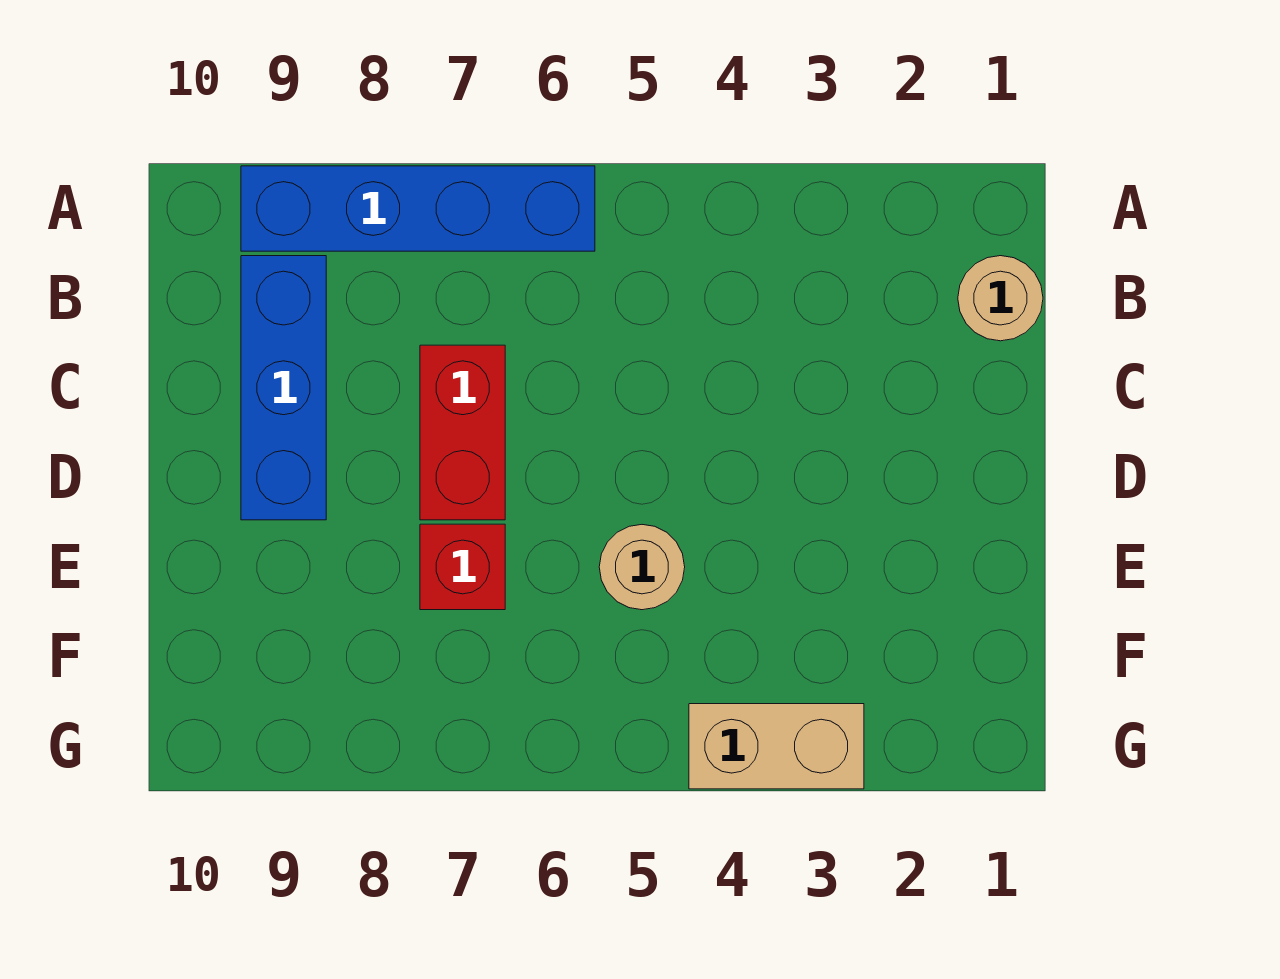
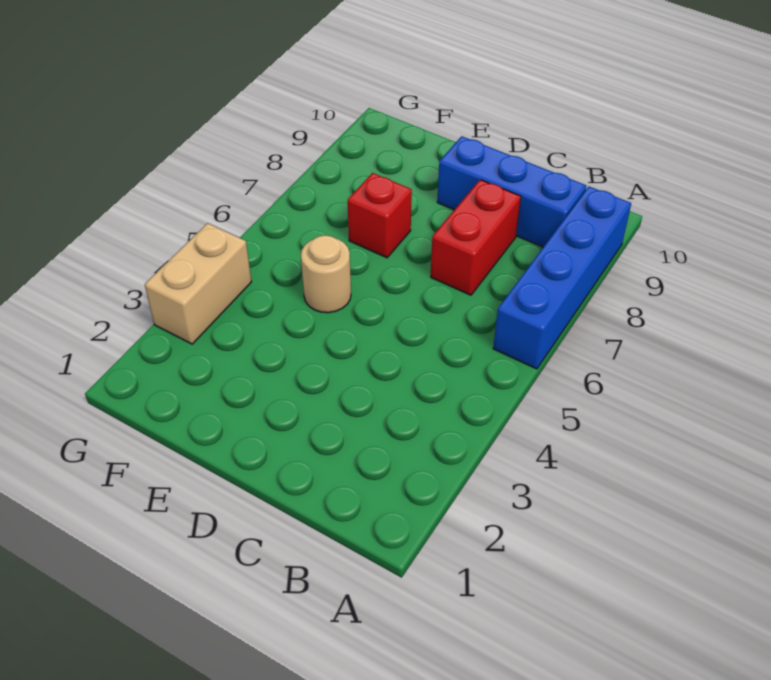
tan round brick B1 level 1 -> none
red brick C7:D7 level 1 -> red brick C7:C8 level 1

